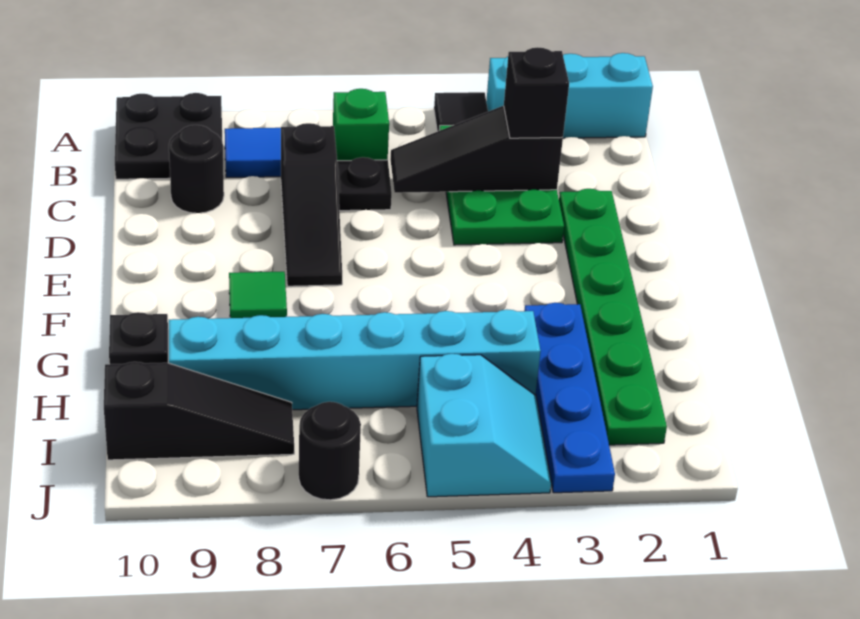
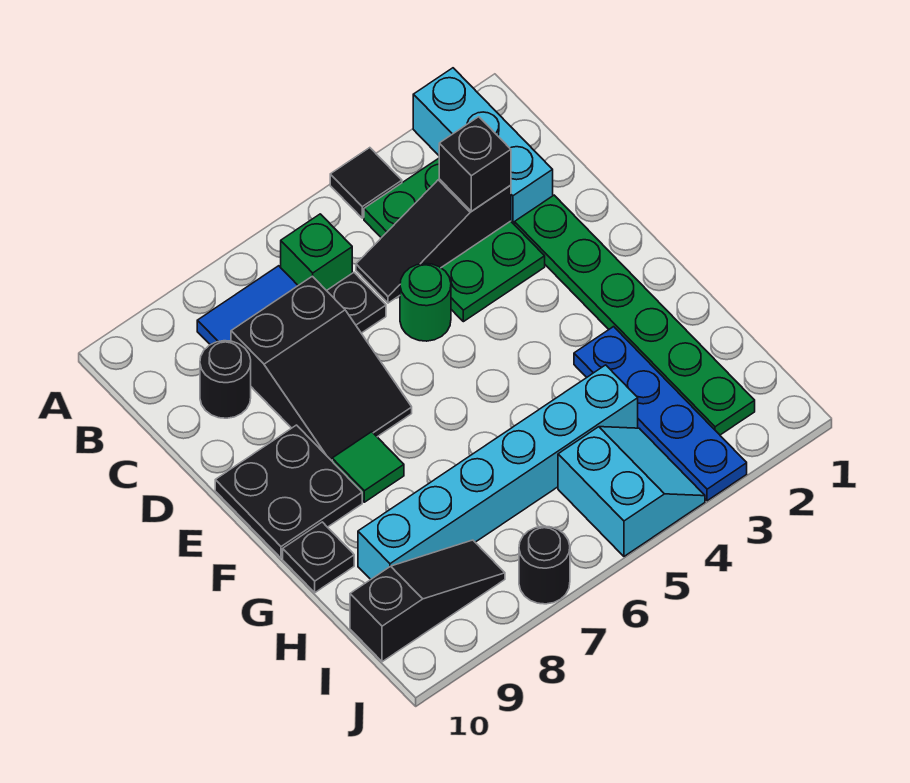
cyan brick A1:A3 level 1 -> cyan brick A2:C2 level 1
black plate A9:B10 level 1 -> black plate E9:F10 level 1
black slope C7:E7 level 1 top C -> black slope C7:E8 level 1 top C
none -> green round brick D5 level 1

